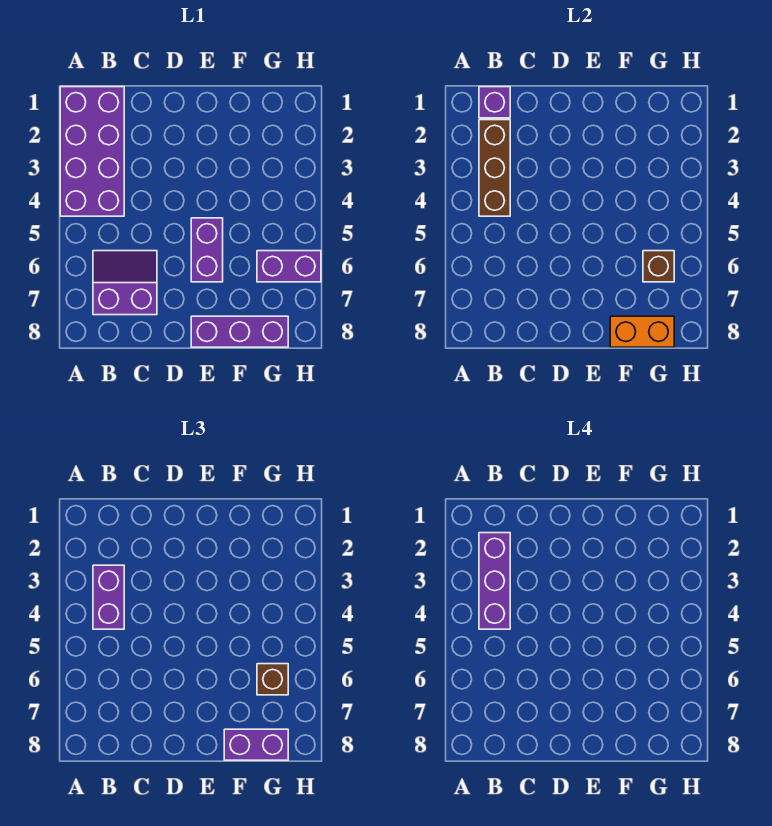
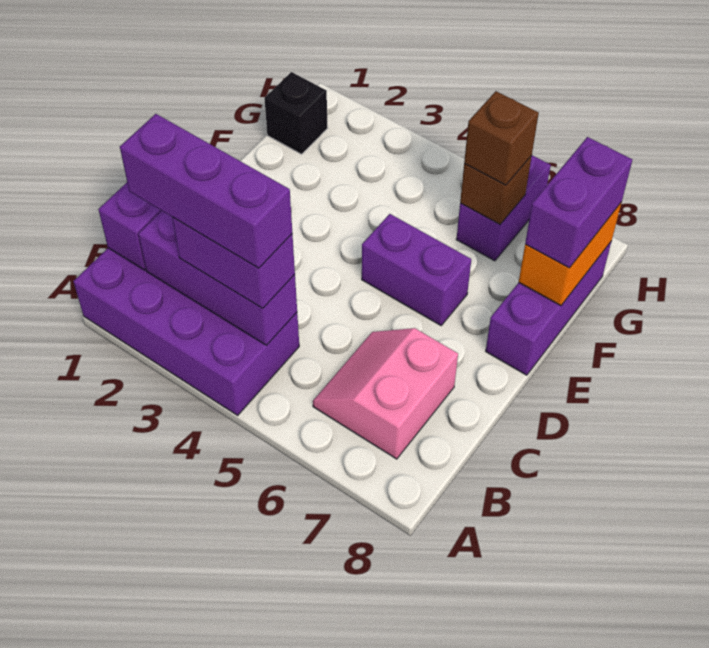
brown brick B2:B4 level 2 -> purple brick B2:B4 level 2
purple slope B6:C7 level 1 top 7 -> pink slope B6:C7 level 1 top 7
none -> black brick G1 level 1

